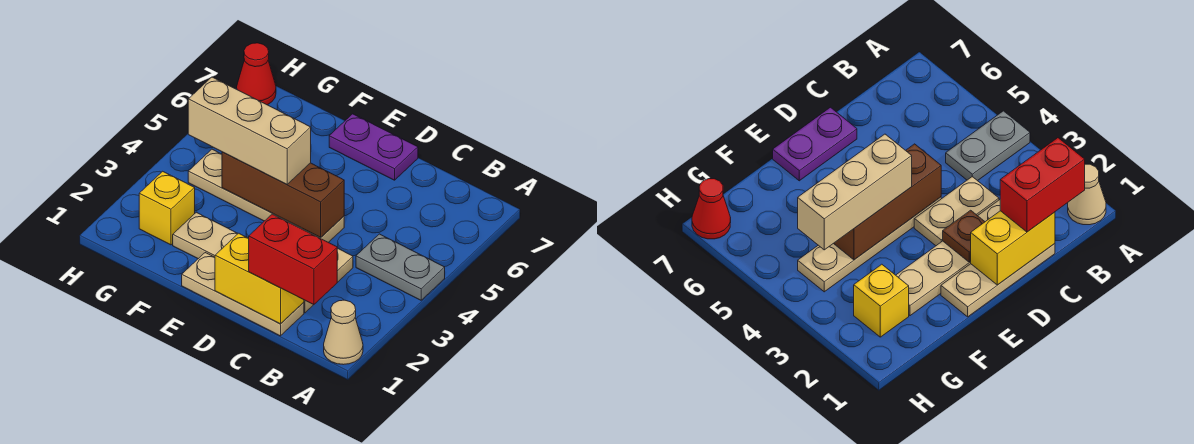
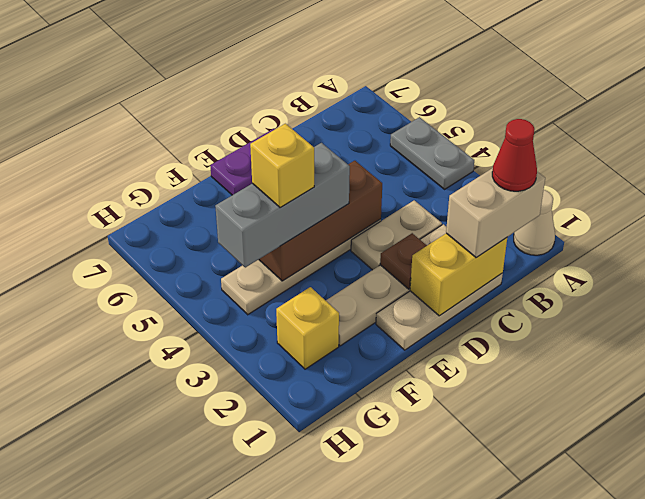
grey plate A4:B4 level 1 -> grey plate A4:A5 level 1
red brick B1:C1 level 3 -> tan brick B1:C1 level 3
tan brick E4:G4 level 3 -> grey brick E4:G4 level 3
none -> yellow brick F4 level 4
red cone H7 level 1 -> red cone B1 level 4

